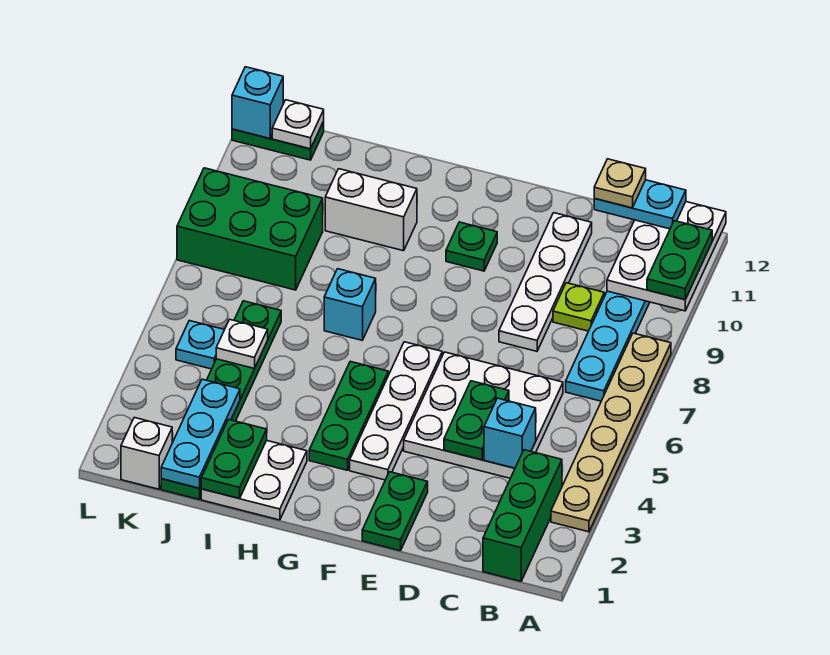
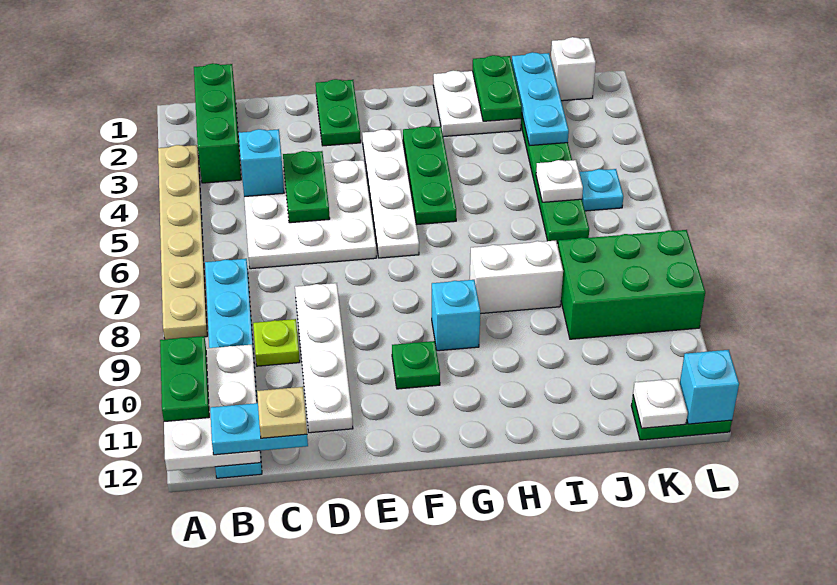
cyan brick H7 level 1 -> cyan brick G9 level 1
white brick H10:I10 level 1 -> white brick H8:I8 level 1

